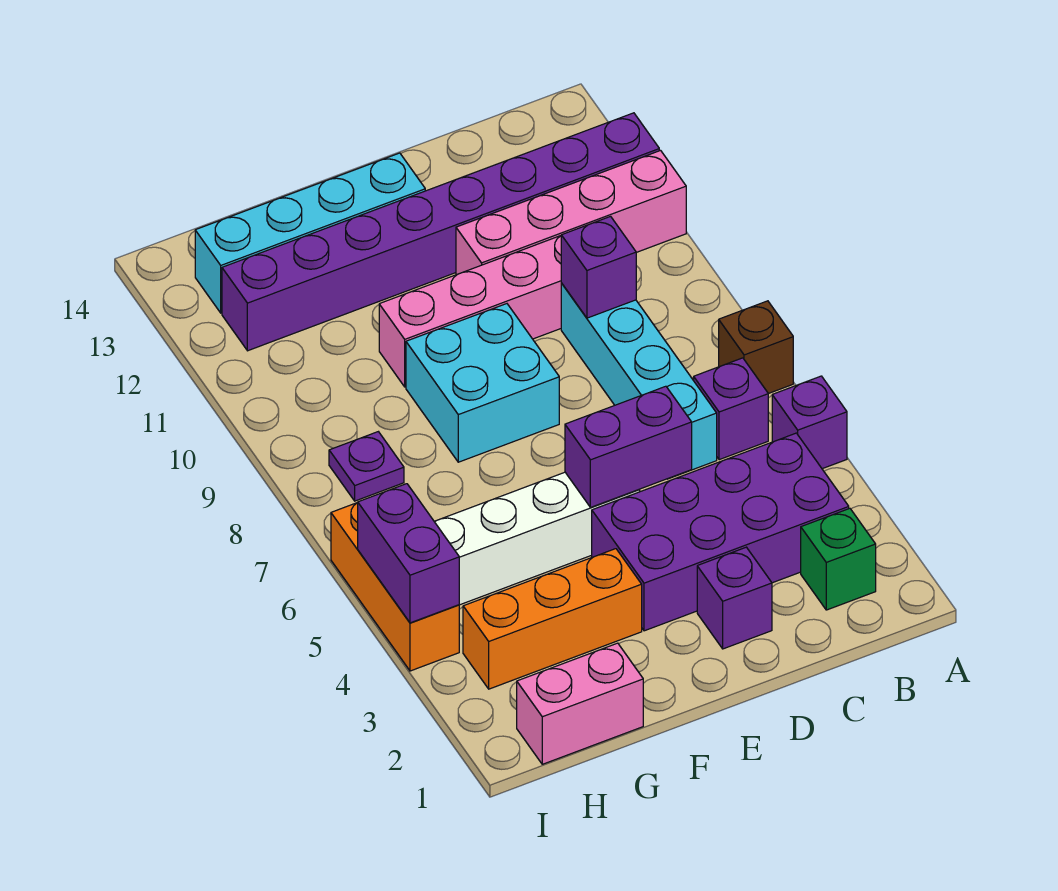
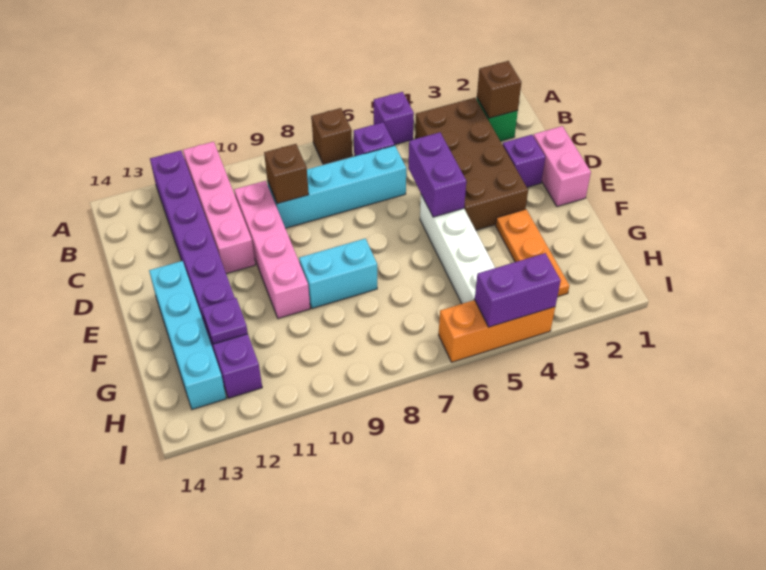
none -> brown brick B2 level 2
purple brick B3:E4 level 1 -> brown brick B3:E4 level 1
purple brick C9 level 2 -> brown brick C9 level 2
cyan brick E8:F9 level 1 -> cyan brick F8:F9 level 1
orange brick F3:H3 level 1 -> orange plate F3:H3 level 1
pink brick G1:H1 level 1 -> pink brick D1:E1 level 1
purple plate H8 level 1 -> purple plate G12 level 2

